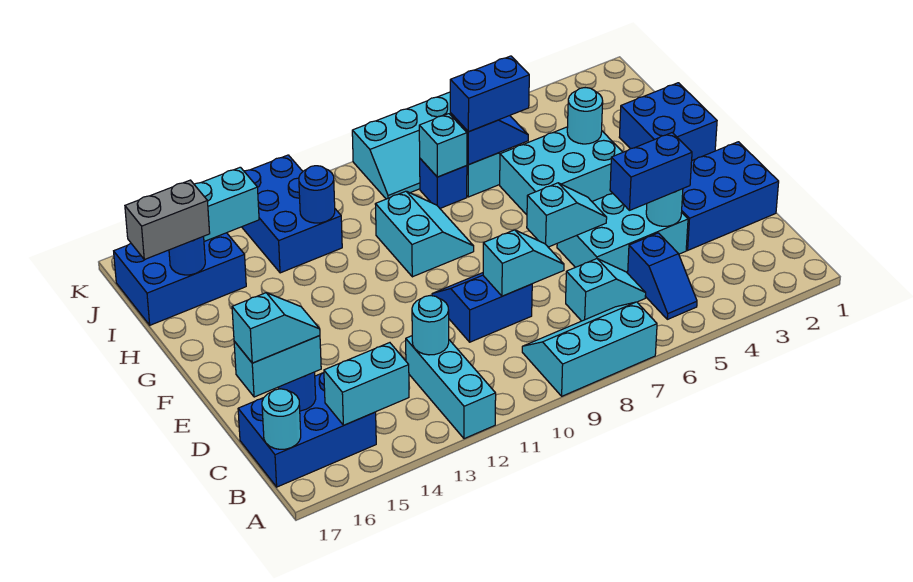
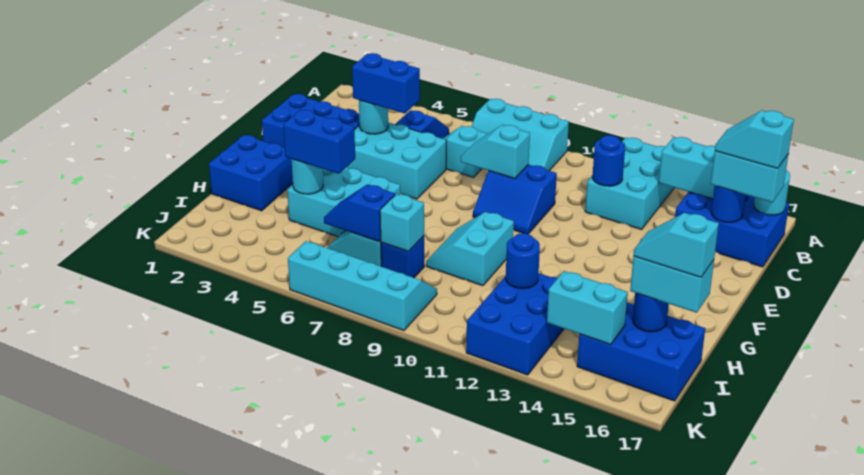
cyan brick A12:C12 level 1 -> cyan brick A12:C13 level 1
cyan round brick C12 level 2 -> blue round brick C12 level 2
cyan slope E6:E7 level 2 top 7 -> cyan slope I16:I17 level 4 top 17
blue brick I6:I7 level 3 -> blue brick H4:H5 level 3
grey brick I16:I17 level 3 -> cyan brick I16:I17 level 3

